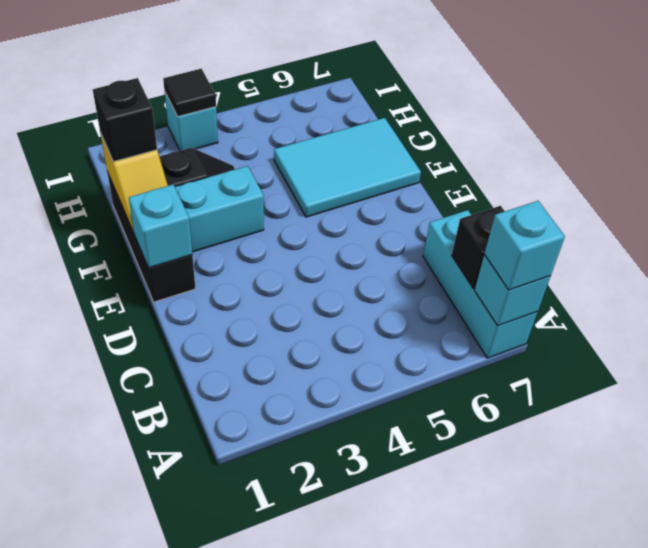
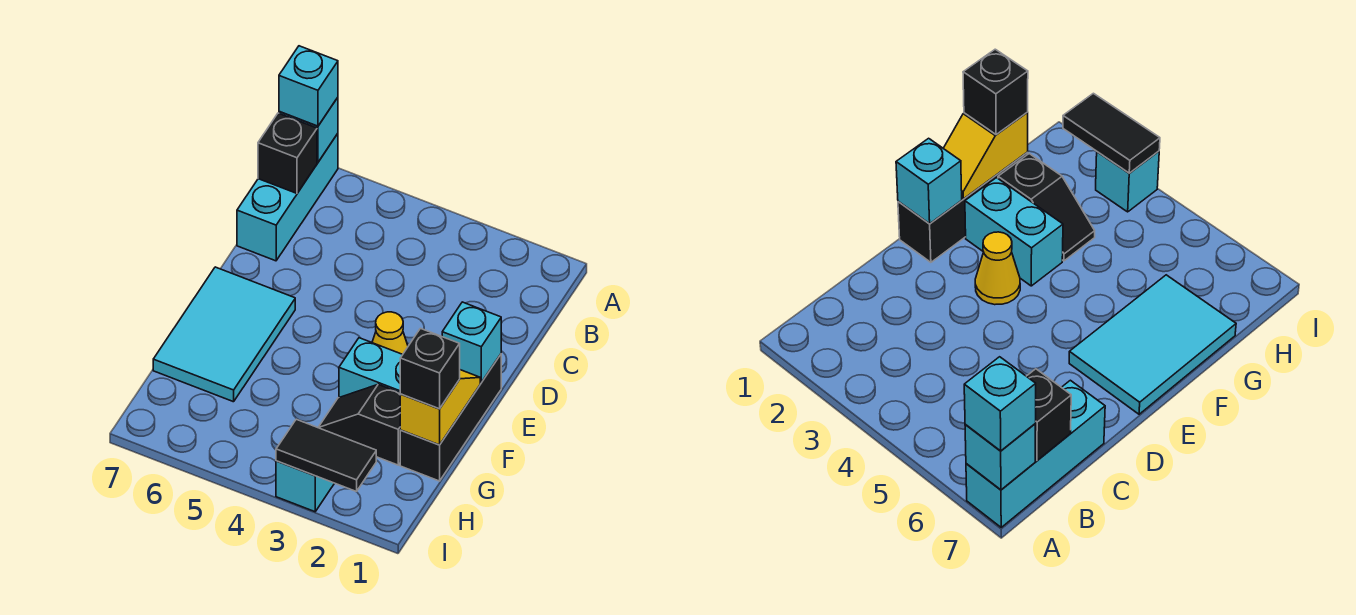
none -> yellow cone E3 level 1
cyan tile F5:G7 level 1 -> cyan tile E6:G7 level 1
black tile I3 level 2 -> black tile I2:I3 level 2

